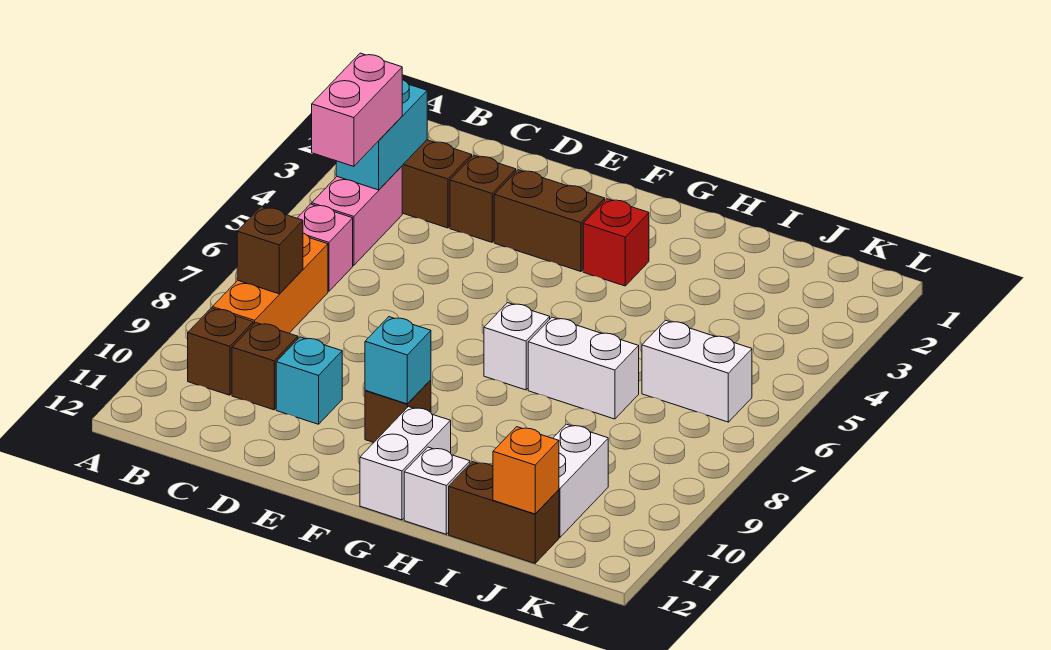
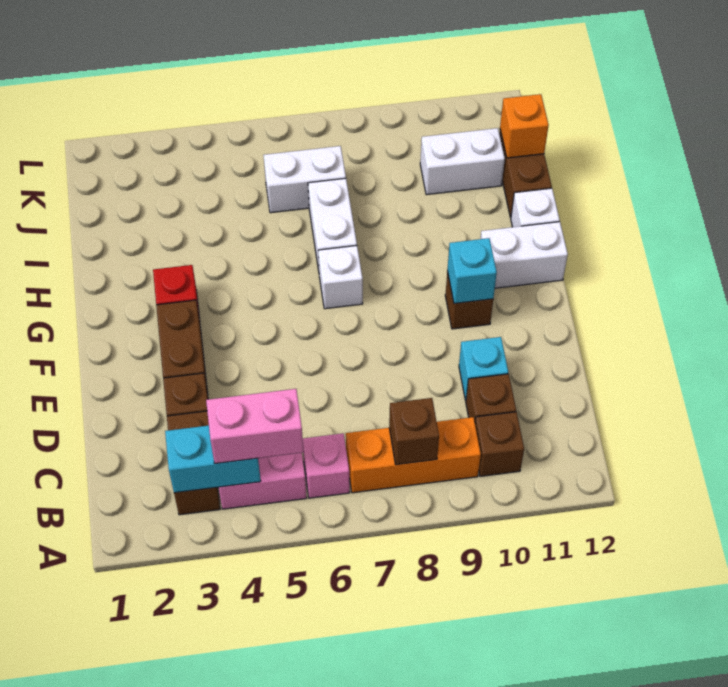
white brick J6:K6 level 1 -> white brick J6:J7 level 1

